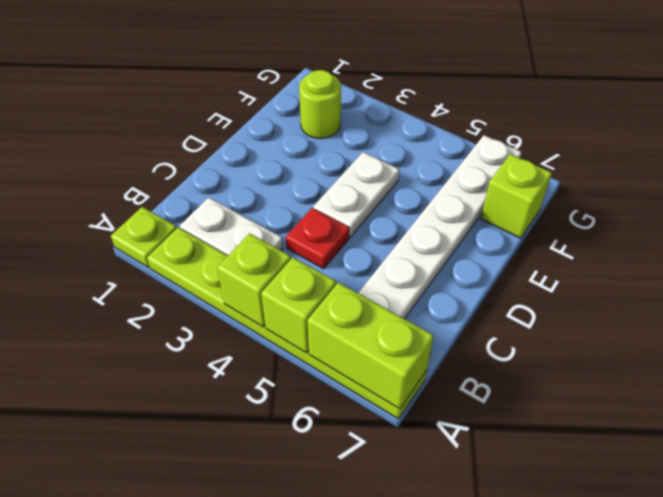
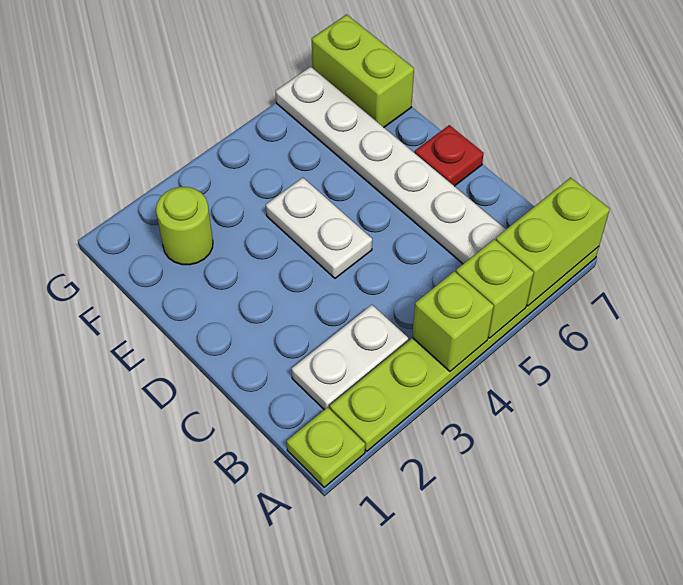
red plate C4 level 1 -> red plate D7 level 1
lime brick F7 level 1 -> lime brick F7:G7 level 1

